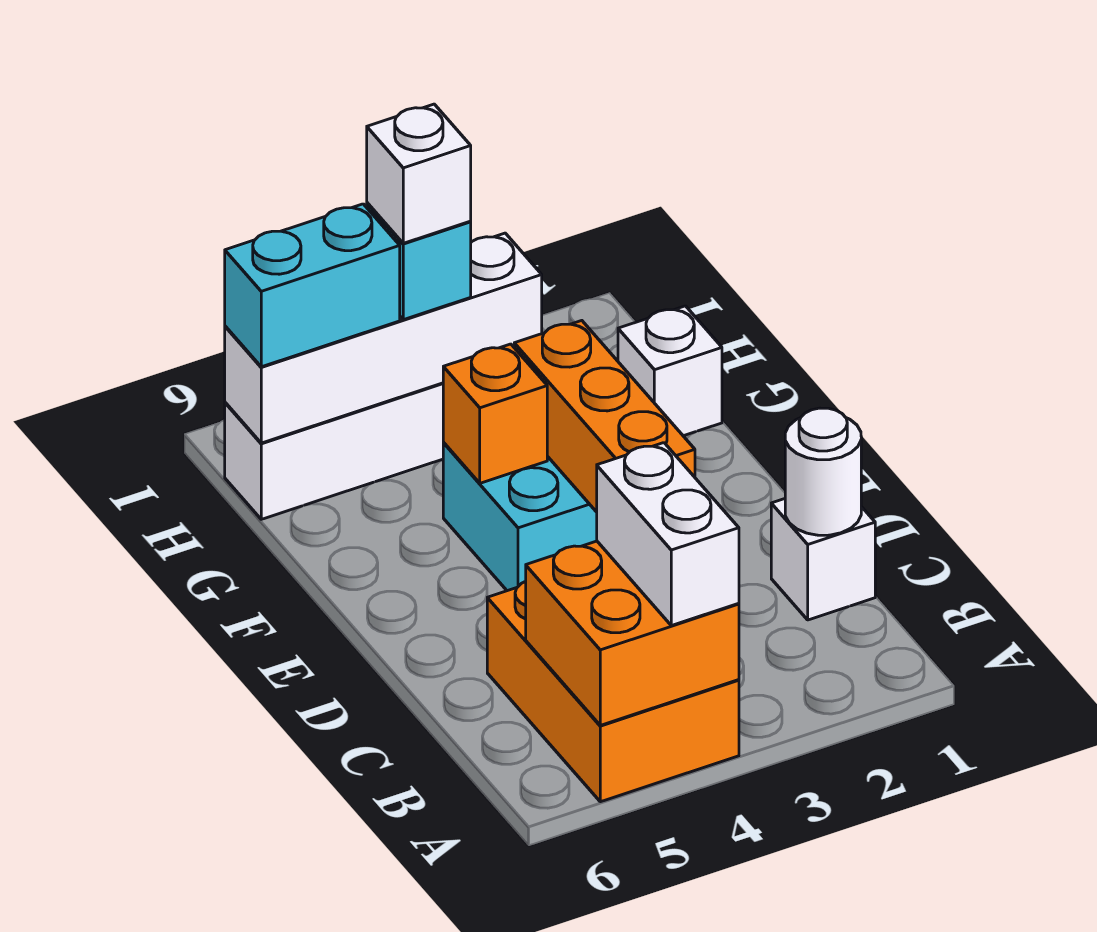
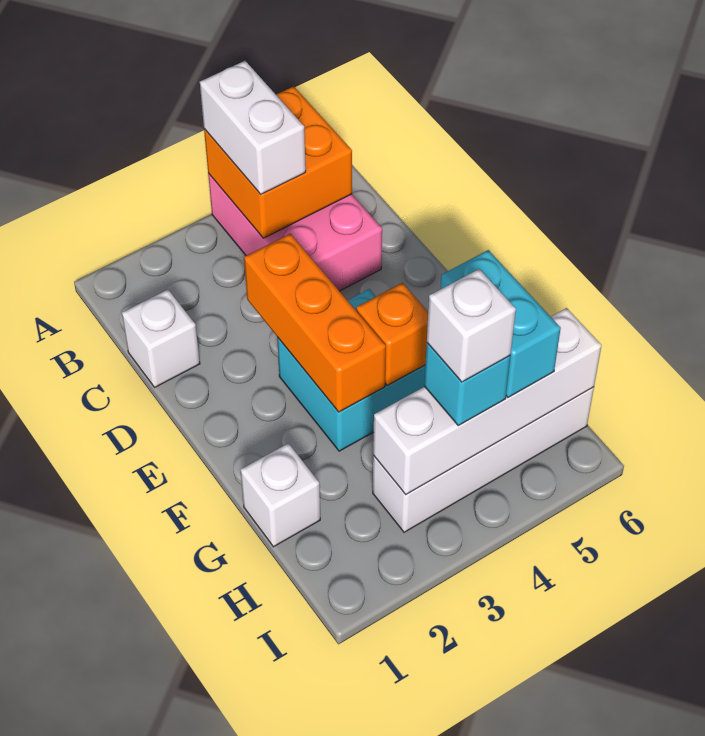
orange brick A4:C5 level 1 -> pink brick A4:C5 level 1
white round brick C1 level 2 -> none
cyan brick H5:H6 level 3 -> cyan brick G5:H5 level 3

